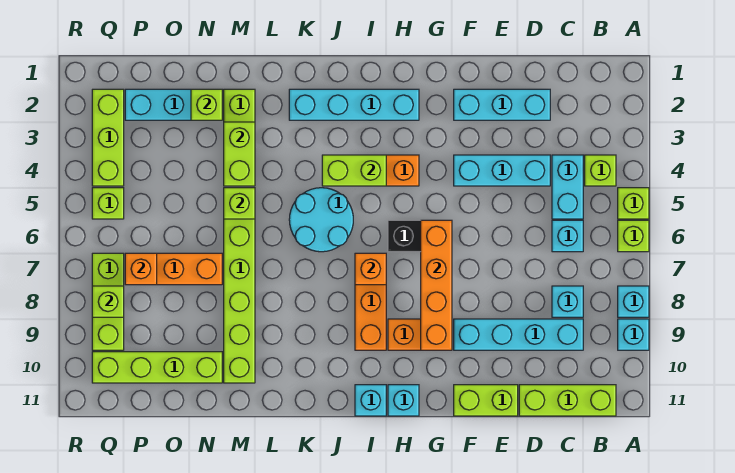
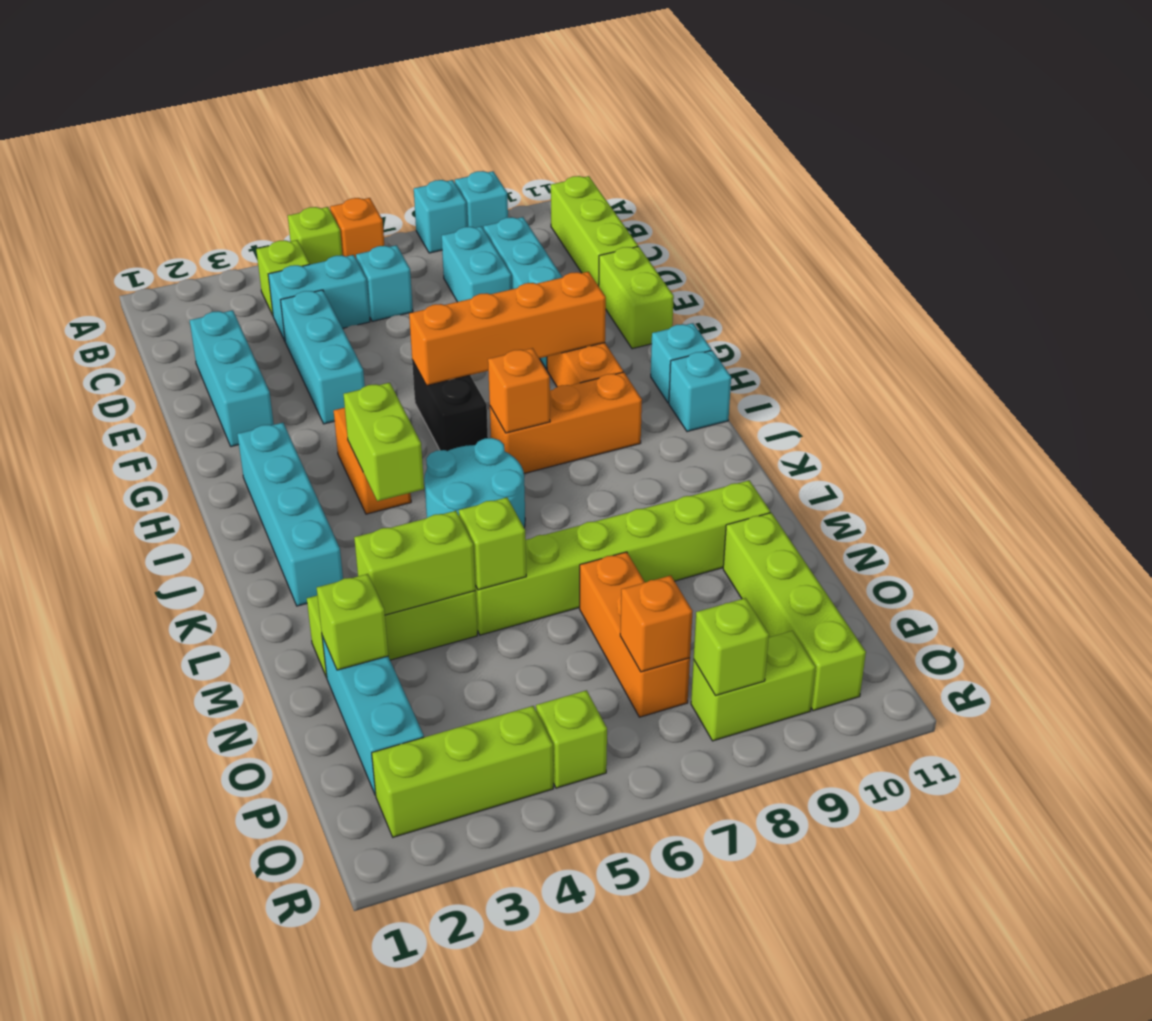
lime brick A6 level 1 -> orange brick A6 level 1
cyan brick C8 level 1 -> cyan brick C8:D8 level 1
lime brick Q7:Q9 level 1 -> lime brick Q8:Q9 level 1

